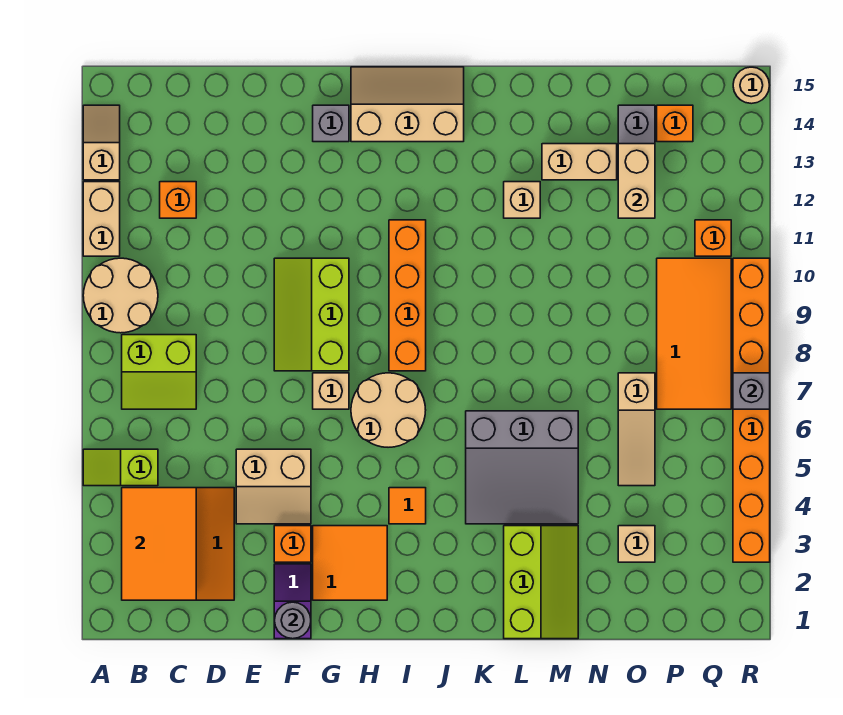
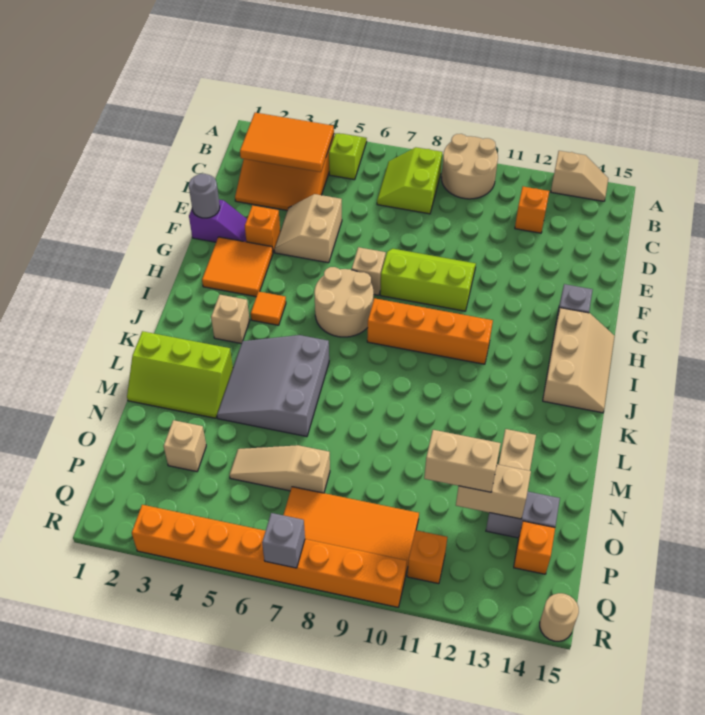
tan brick A11:A12 level 1 -> tan brick O11:O12 level 3
tan brick L12 level 1 -> tan brick J3 level 1

